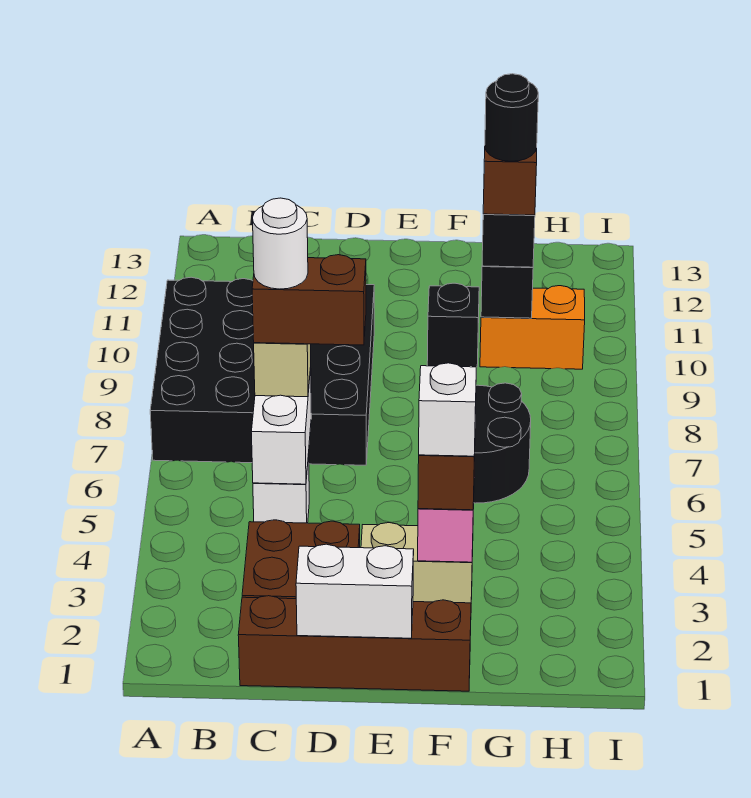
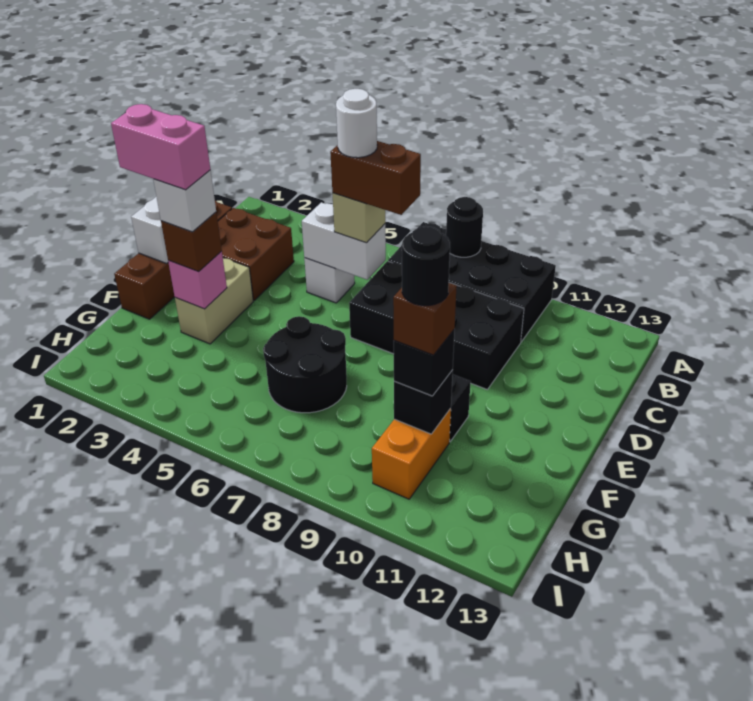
none -> black round brick A8 level 2
brown brick C6:D6 level 4 -> brown brick C6:C7 level 4
none -> pink brick F2:F3 level 5

